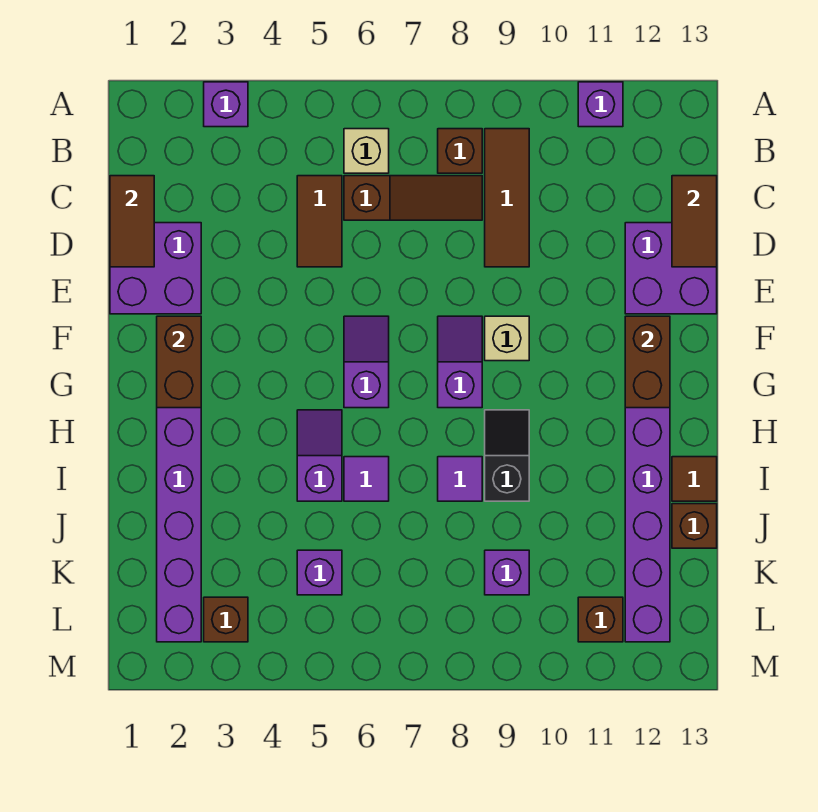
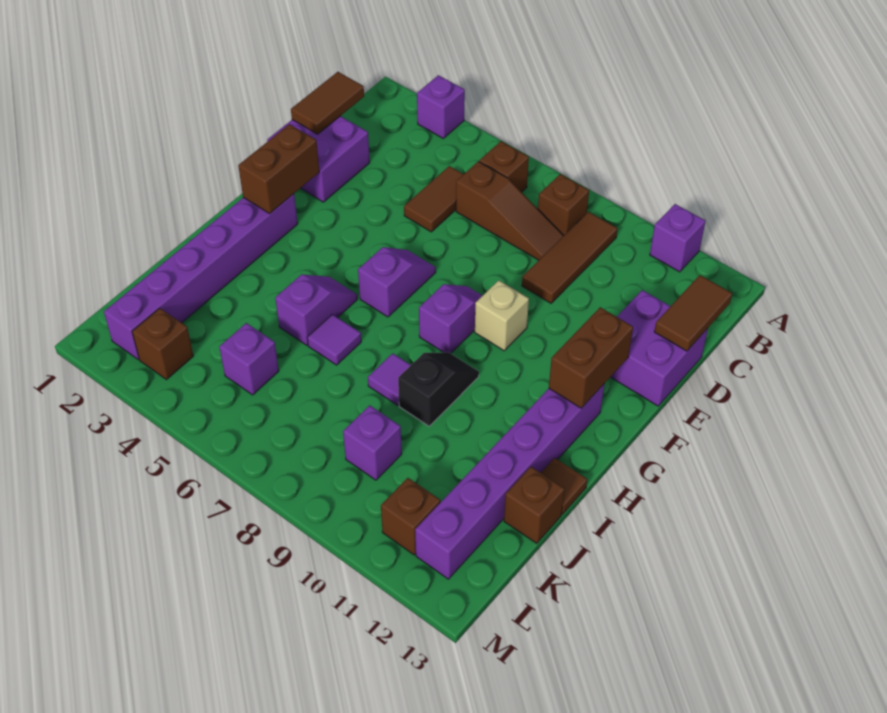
tan brick B6 level 1 -> brown brick B6 level 1

